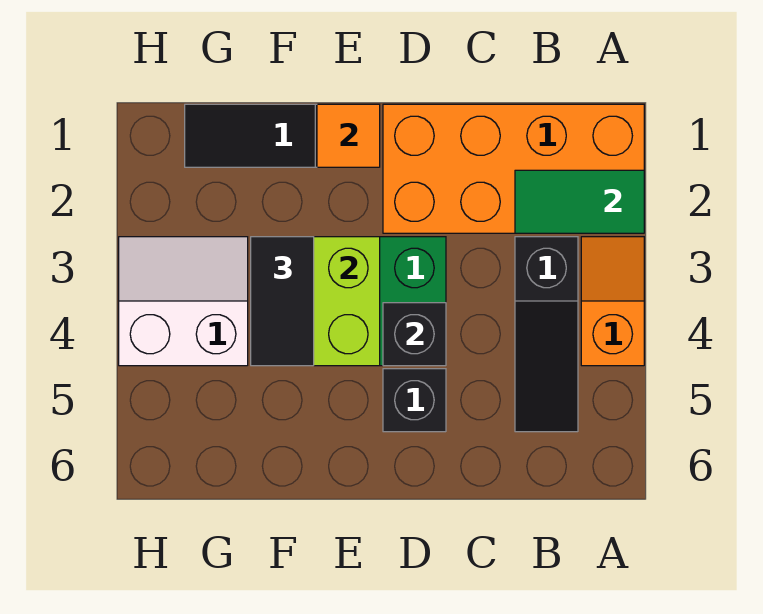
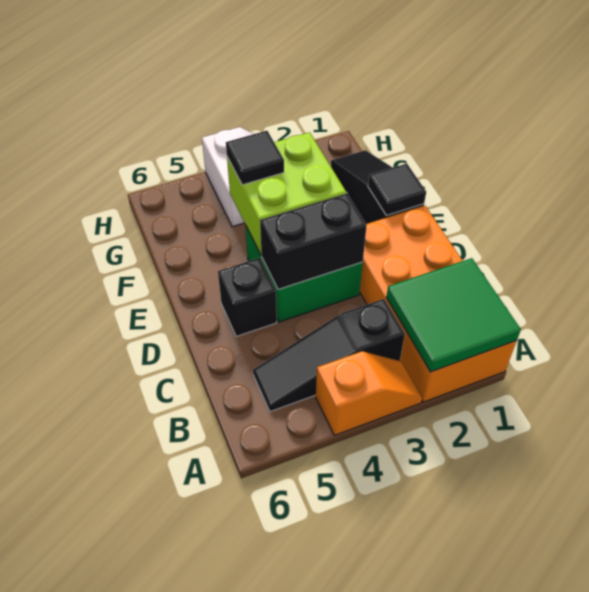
green tile A2:B2 level 2 -> green tile A1:B2 level 2
black brick D4 level 2 -> black brick D3:D4 level 2
orange tile E1 level 2 -> black tile E1 level 2
black tile F3:F4 level 3 -> black tile F4 level 3

